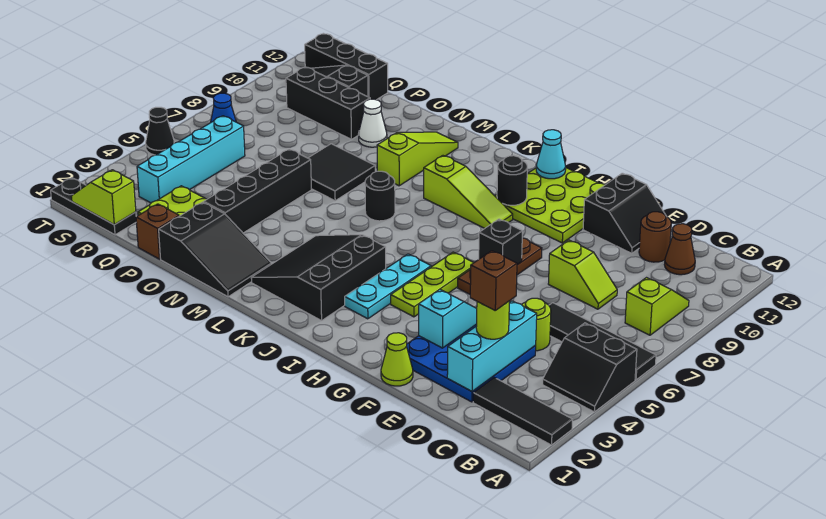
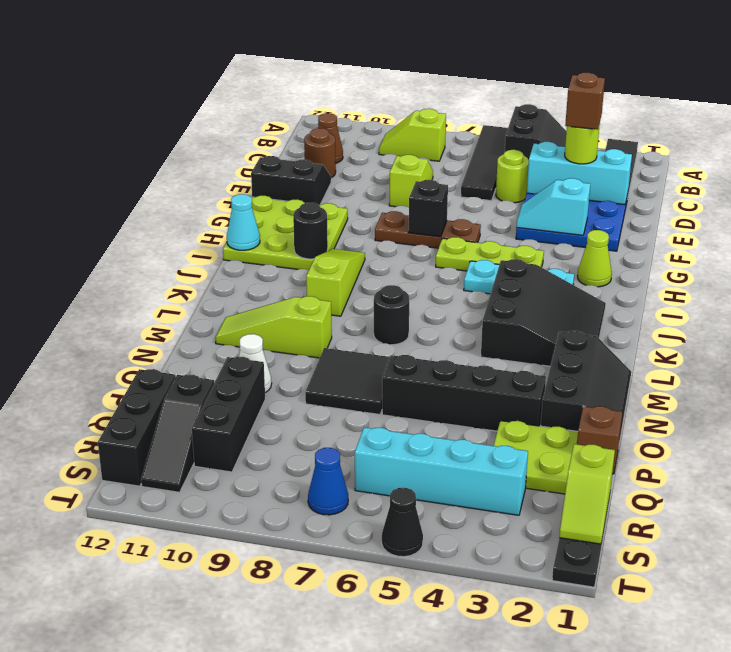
lime cone F1 level 1 -> lime cone H2 level 1
black slope J2:L4 level 1 top J -> black slope J2:L4 level 1 top 4
black slope M1:O2 level 1 top O -> black slope M1:O2 level 1 top 2

